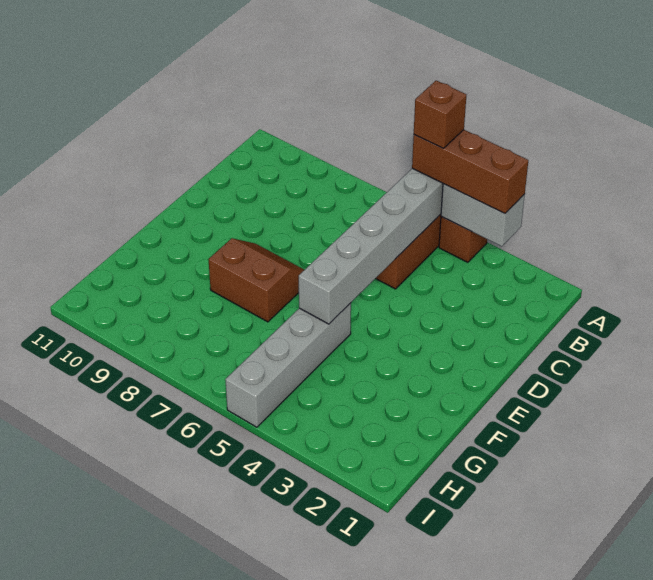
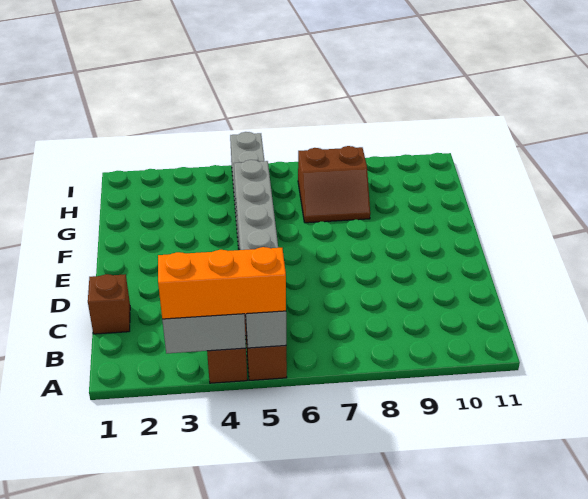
brown brick A3:A5 level 3 -> orange brick A3:A5 level 3
brown brick A5 level 4 -> brown brick C1 level 1
brown slope E7:F8 level 1 top F -> brown slope G7:H8 level 1 top H

